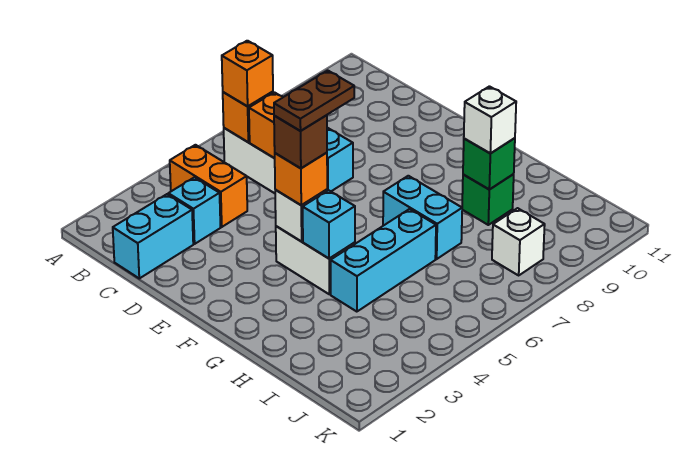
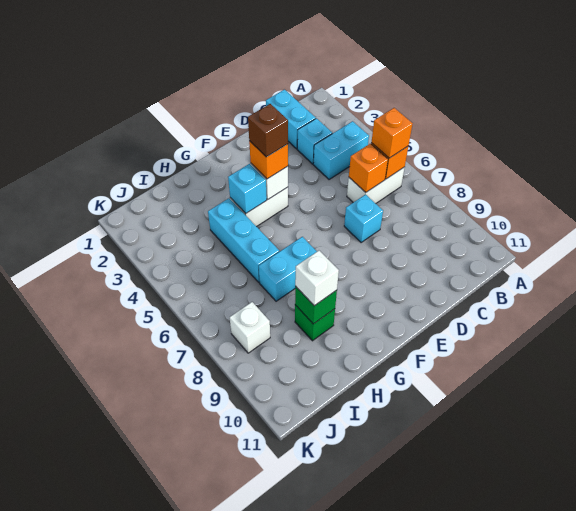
orange brick B4:C4 level 1 -> cyan brick B4:C4 level 1
brown plate F4:F5 level 5 -> none

